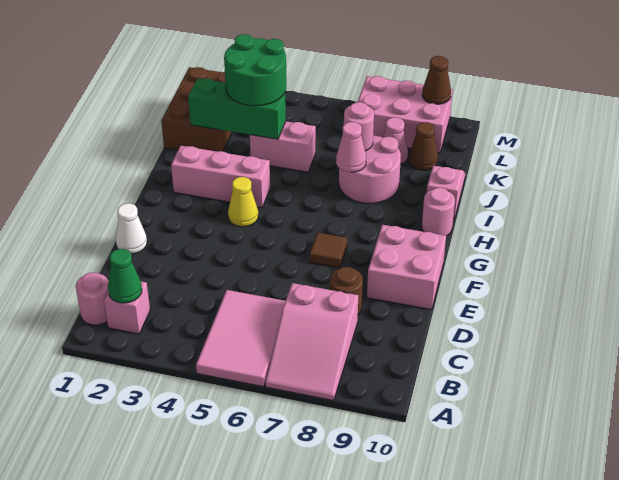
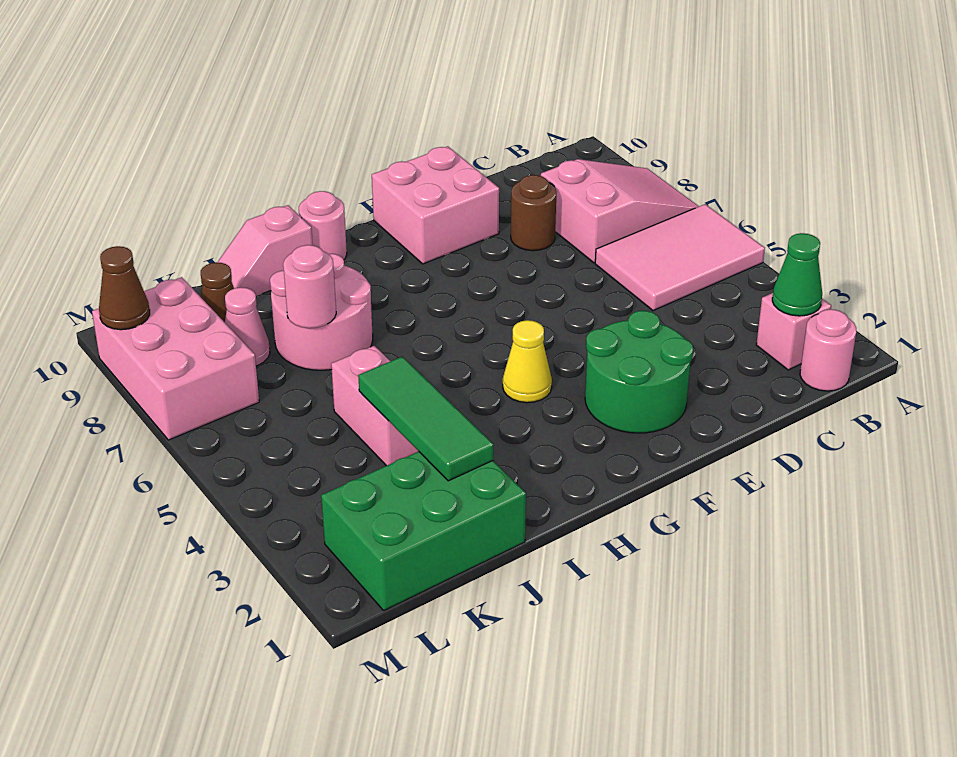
white cone E1 level 1 -> none
brown tile F7 level 1 -> none
pink brick H2:H4 level 1 -> none
pink cone I7 level 2 -> none
brown brick J1:L2 level 1 -> green brick J1:L2 level 1
green brick J2:J4 level 2 -> green tile J2:J4 level 2
green round brick J3:K4 level 3 -> green round brick E2:F3 level 1

